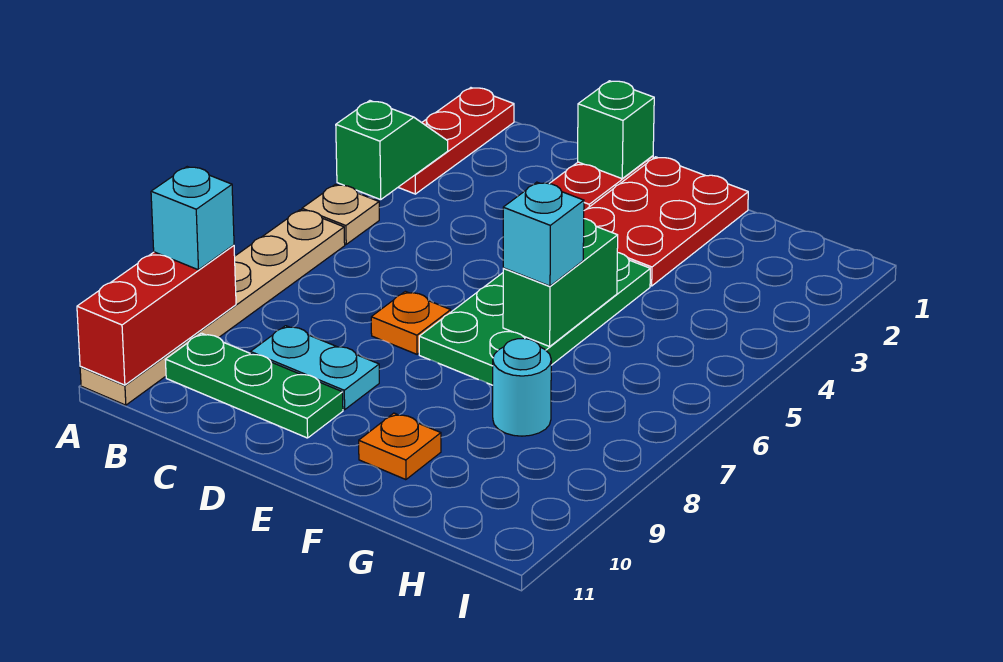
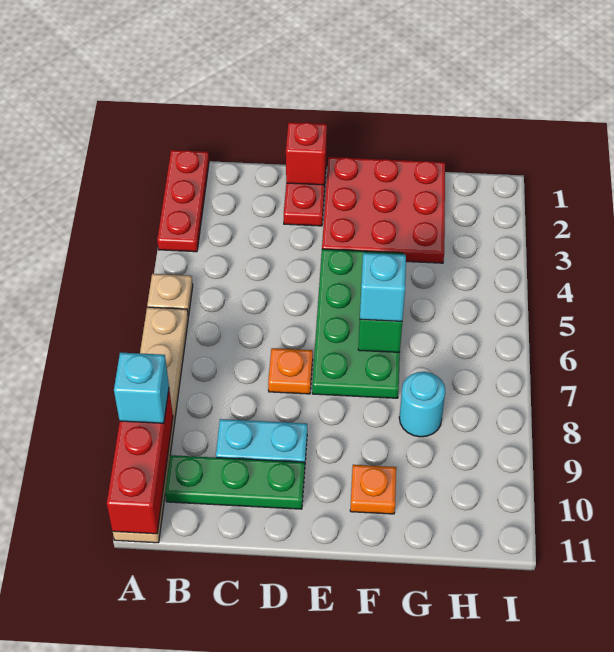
green slope A3:A4 level 2 top 4 -> none
green brick D1 level 2 -> red brick D1 level 2
red plate E1:F3 level 1 -> red plate E1:G3 level 1

